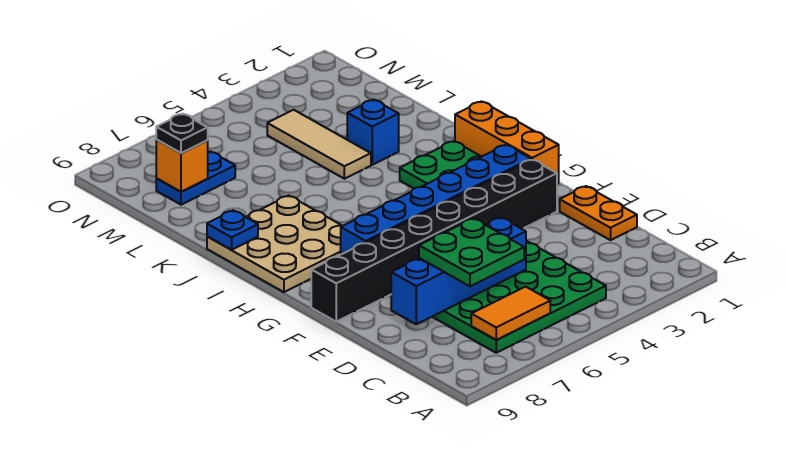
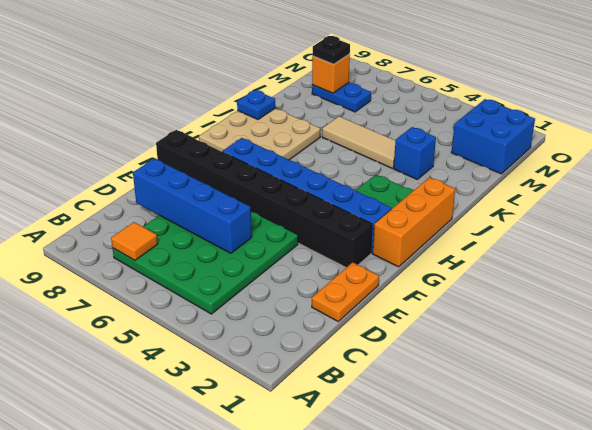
orange tile B6:B7 level 2 -> orange tile B7 level 2
green plate C6:D7 level 3 -> none
tan tile K4:M4 level 1 -> tan tile K4:K6 level 1
none -> blue brick M1:N2 level 1

